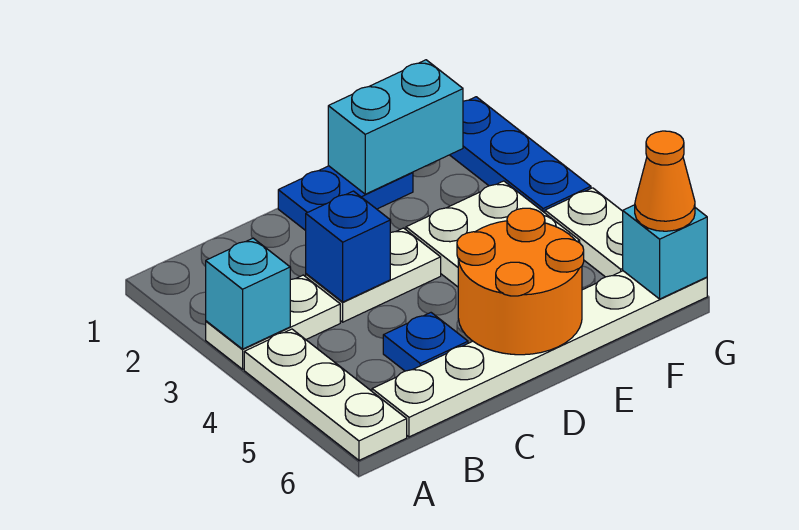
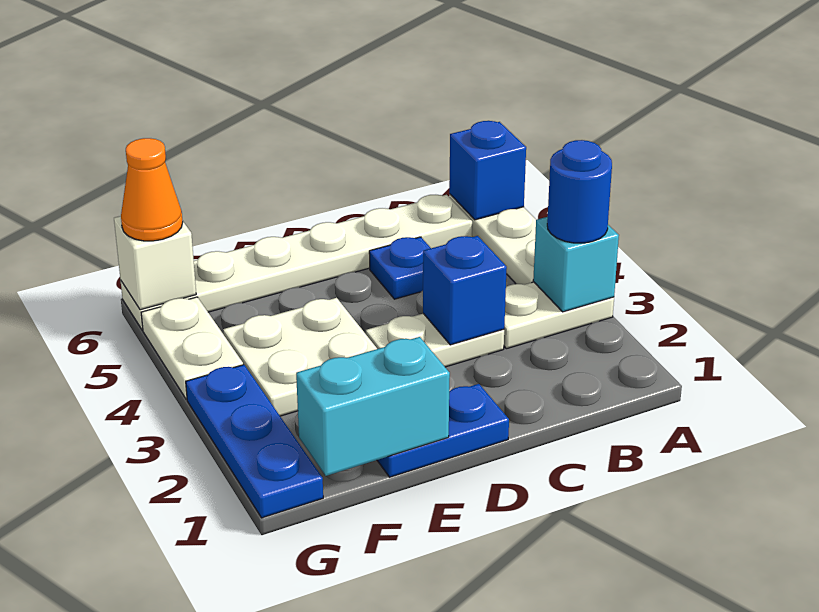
none -> blue round brick A3 level 3
none -> blue brick A6 level 2
orange round brick D5:E6 level 2 -> none
cyan brick G6 level 2 -> white brick G6 level 2

